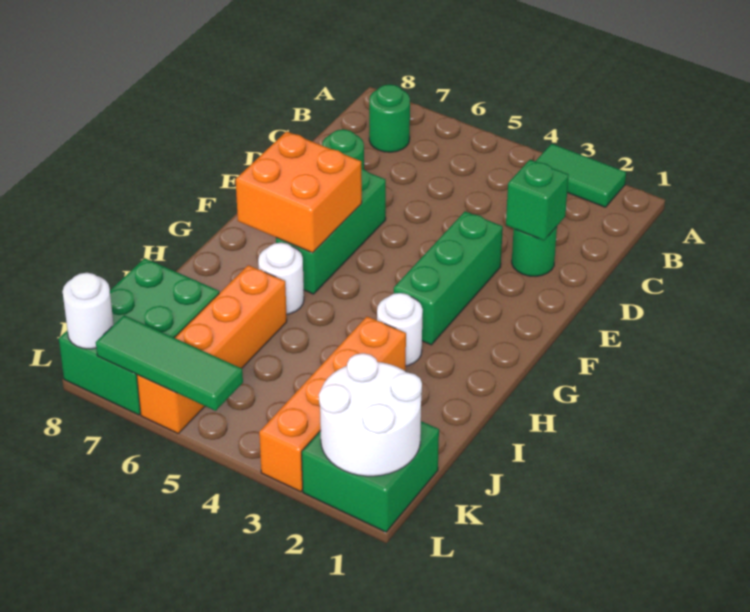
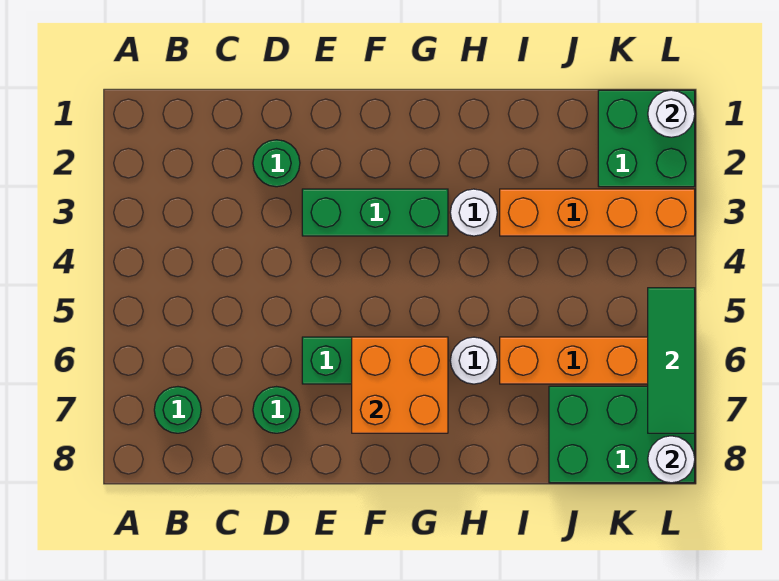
green tile A2:A3 level 1 -> none
green brick D2 level 2 -> none
white round brick K1:L2 level 2 -> white round brick L1 level 2

